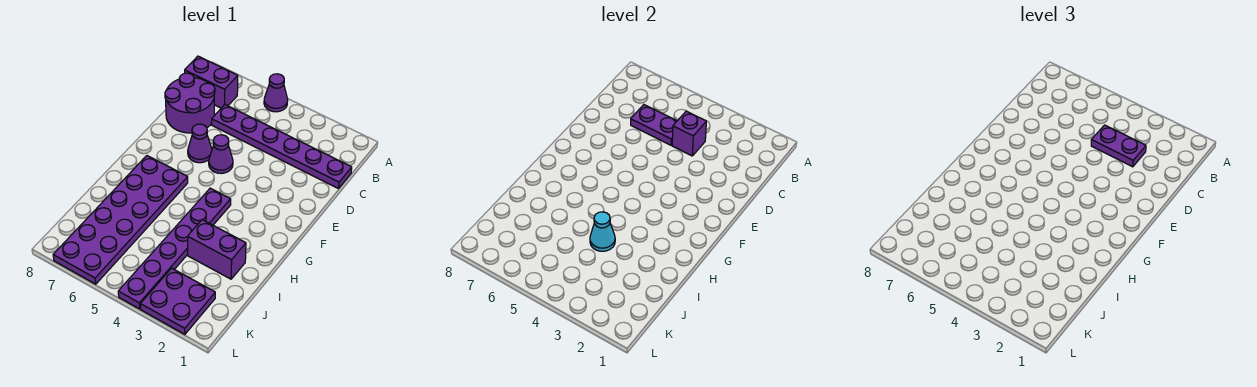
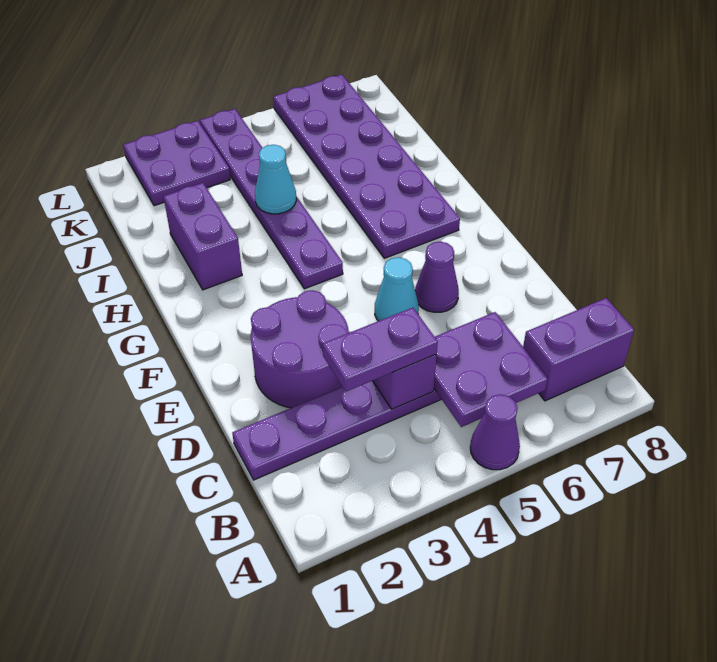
purple plate C5:C6 level 2 -> purple plate B5:C6 level 2
purple round brick C7:D8 level 1 -> purple round brick D2:E3 level 1
purple cone E5 level 1 -> cyan cone E5 level 1
purple brick I2:I3 level 1 -> purple brick H2:I2 level 1

